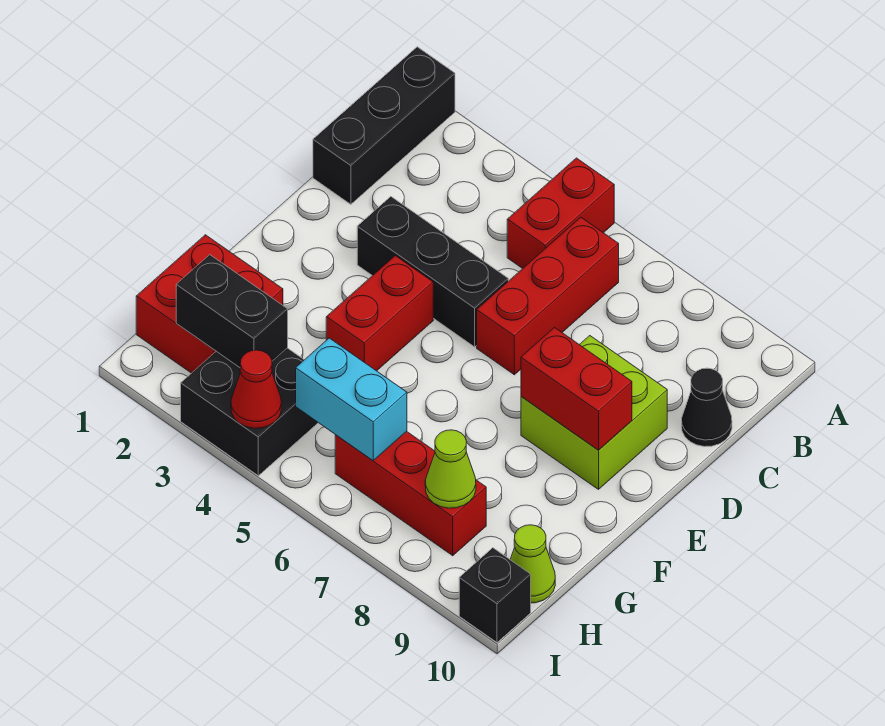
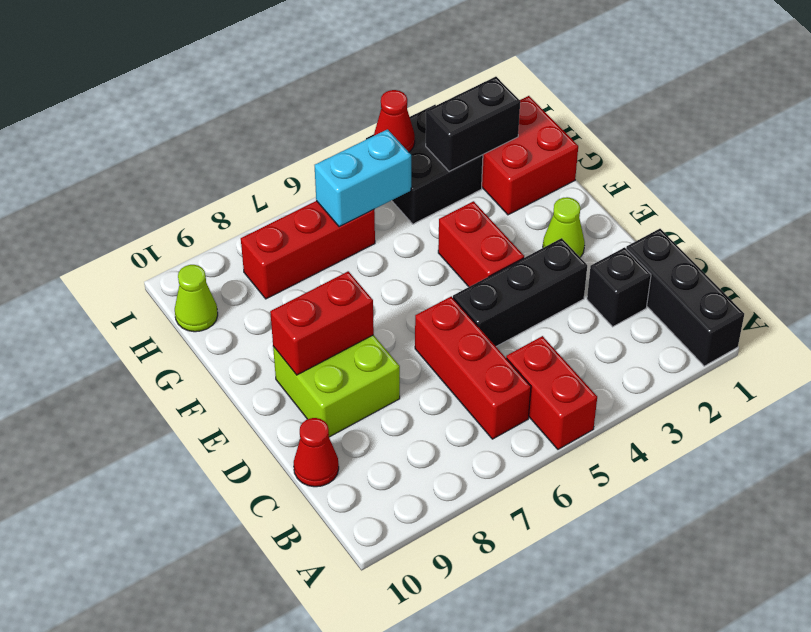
black cone C10 level 1 -> red cone C10 level 1
lime cone H8 level 2 -> lime cone E2 level 1
black brick I10 level 1 -> black brick C2 level 1

